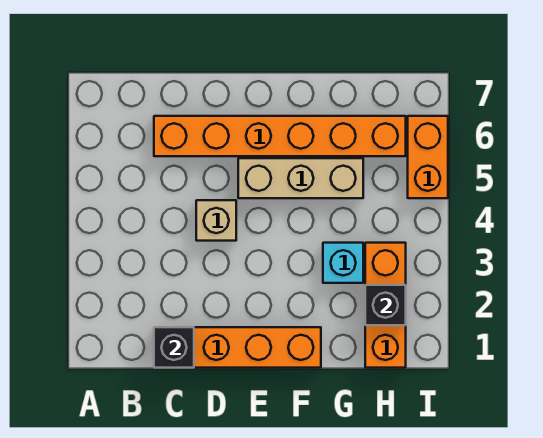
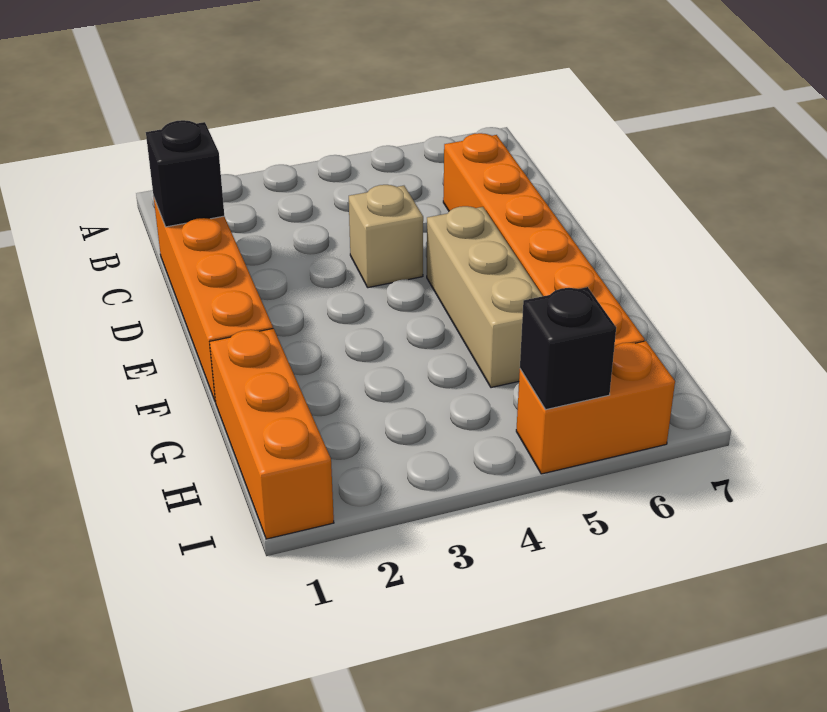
cyan brick G3 level 1 -> none
orange brick H1:H3 level 1 -> orange brick G1:I1 level 1
black brick H2 level 2 -> black brick I5 level 2

